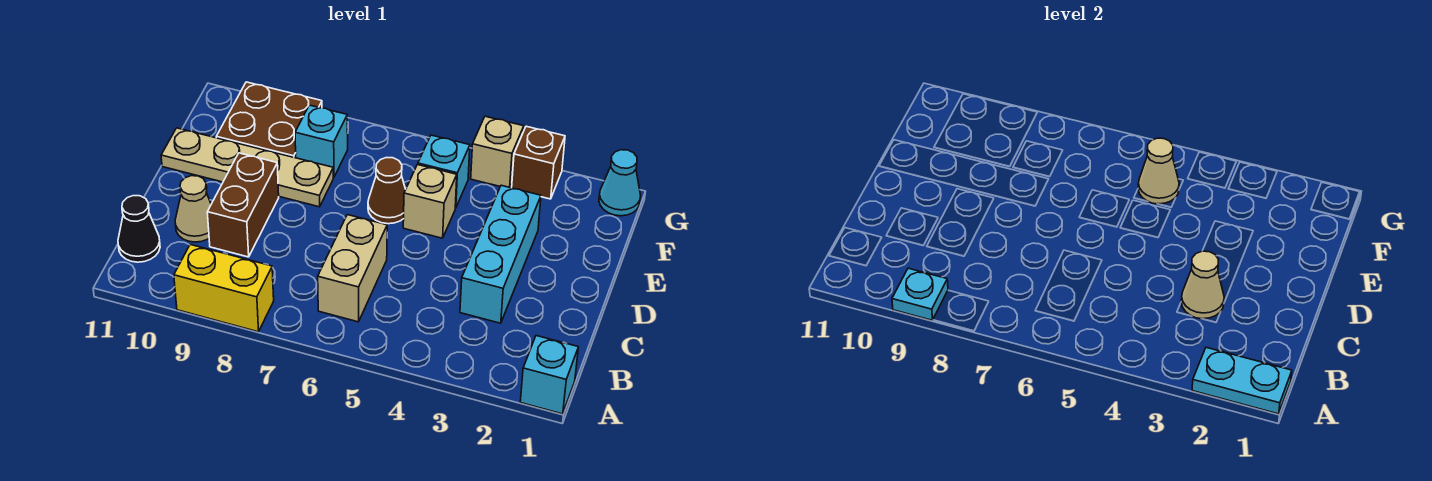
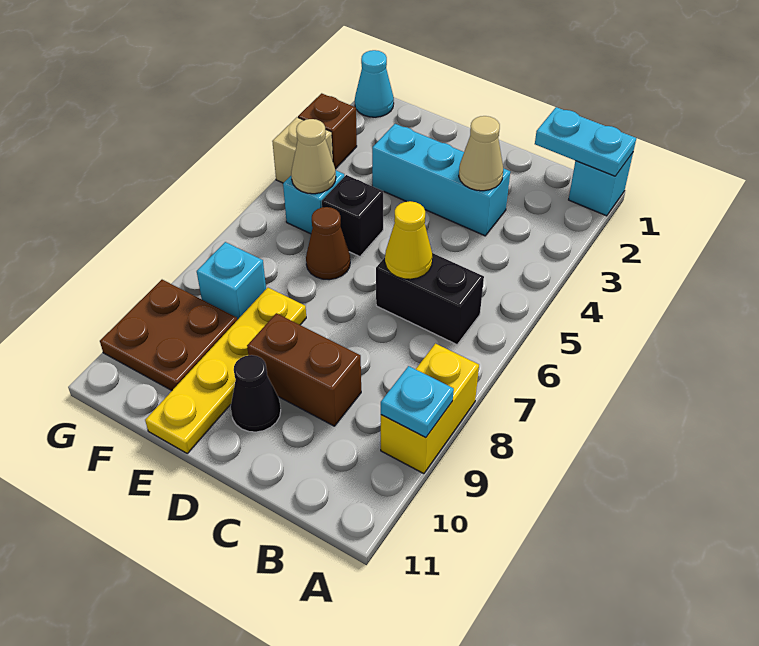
cyan plate A1:A2 level 2 -> cyan plate A1:B1 level 2
tan brick B6:C6 level 1 -> black brick B6:C6 level 1
black cone B11 level 1 -> black cone D10 level 1
none -> yellow cone C6 level 2
tan cone C10 level 1 -> none
tan brick E5 level 1 -> black brick E5 level 1
tan plate E8:E11 level 1 -> yellow plate E8:E11 level 1

